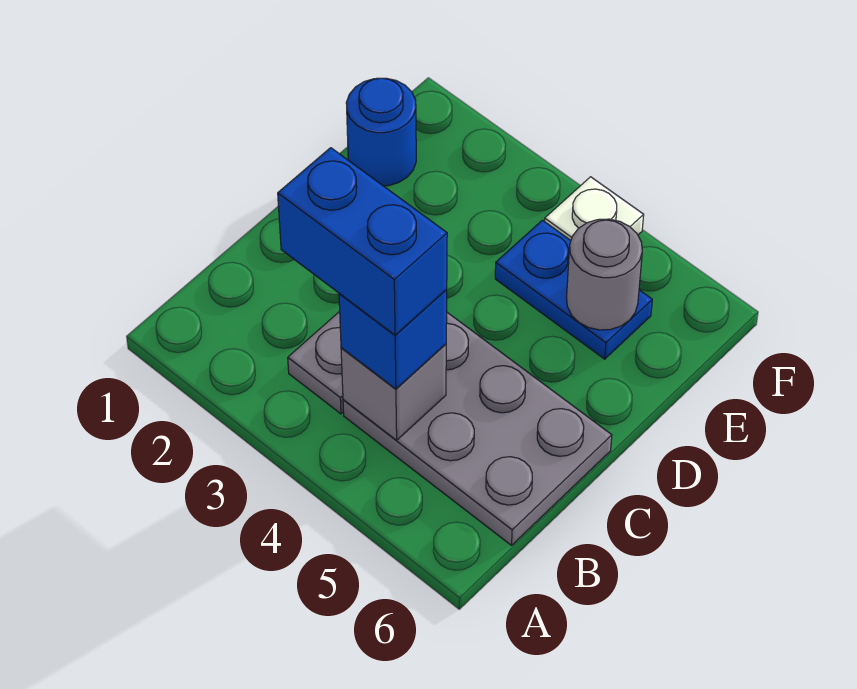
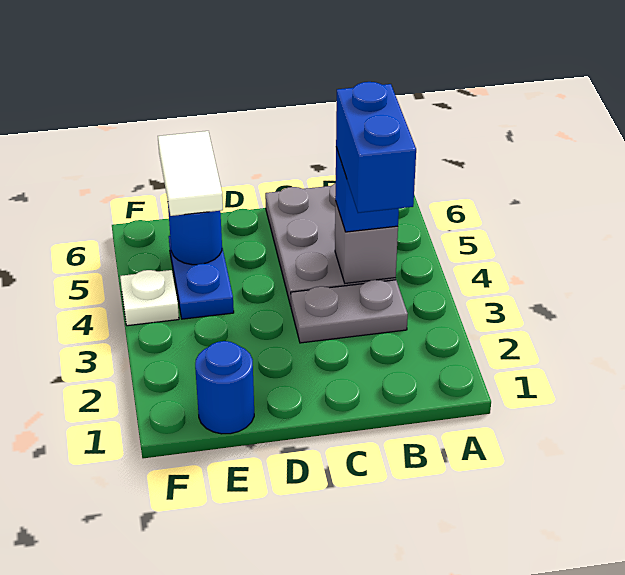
grey round brick E5 level 2 -> blue round brick E5 level 2
none -> white tile E5:E6 level 3

